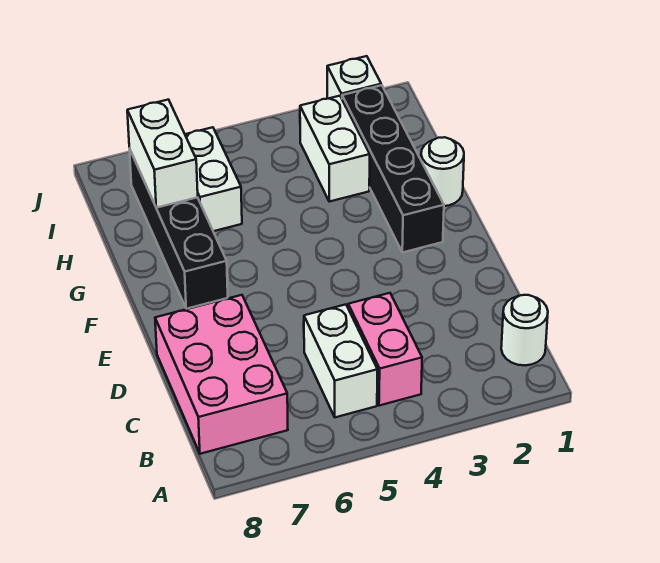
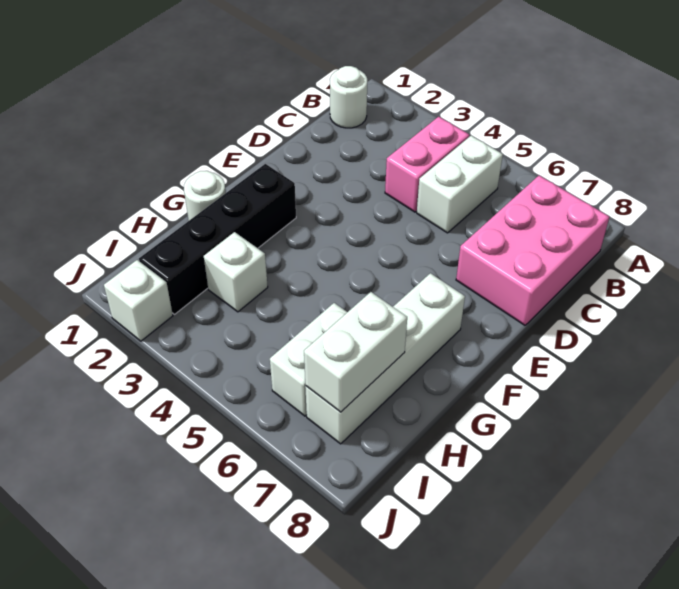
black brick F7:I7 level 1 -> white brick F7:I7 level 1
white brick H3:I3 level 1 -> white brick H3 level 1

